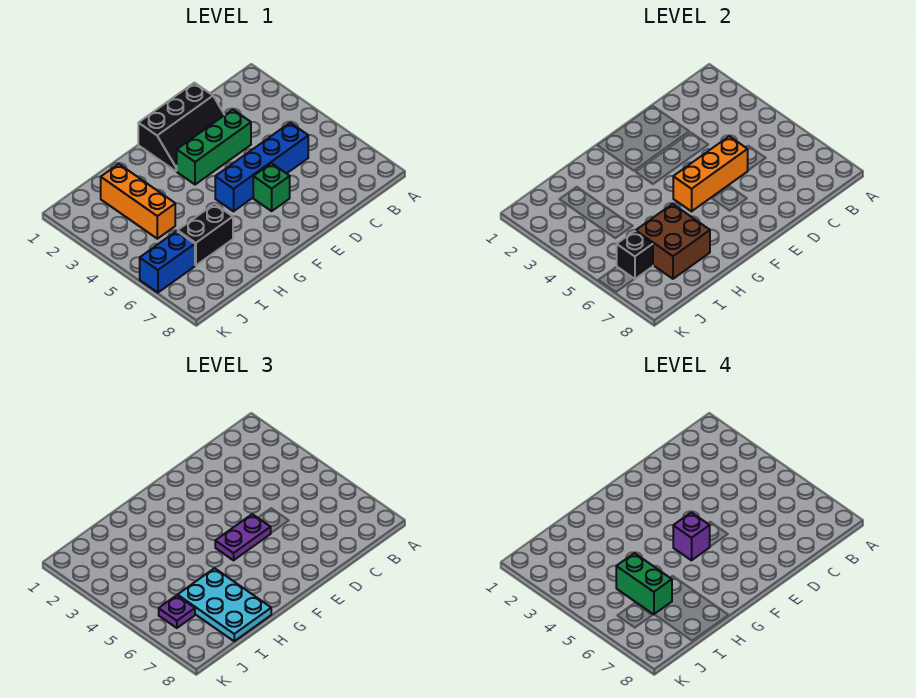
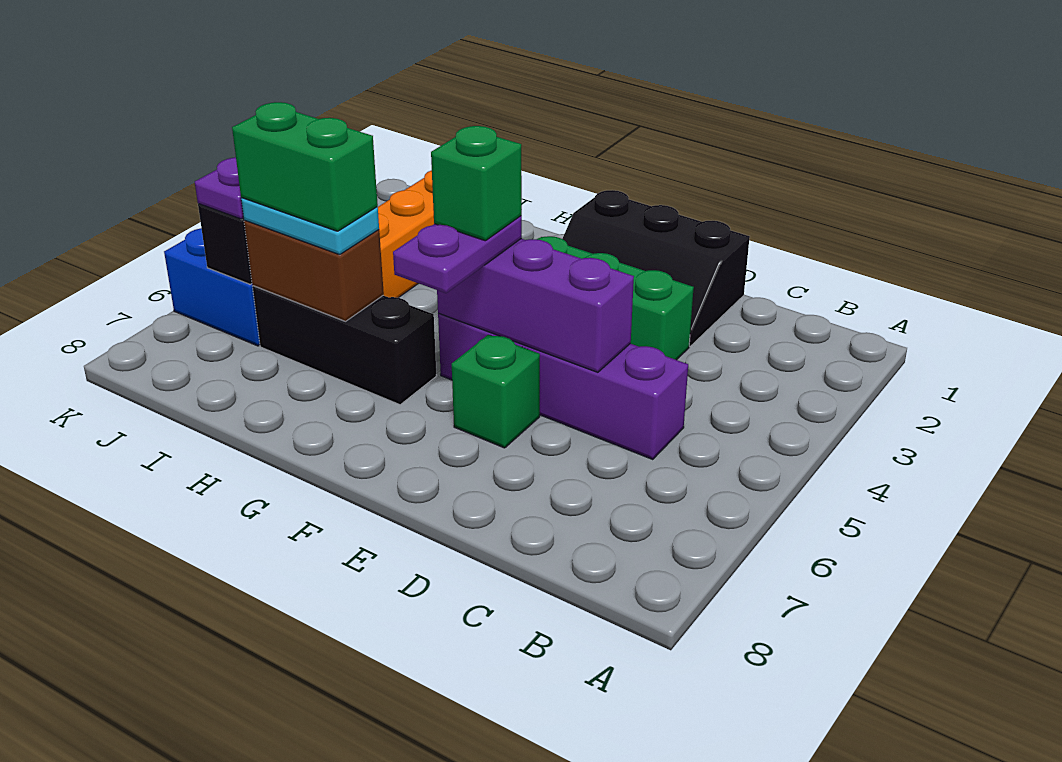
blue brick C5:F5 level 1 -> purple brick C5:F5 level 1
orange brick D5:F5 level 2 -> purple brick D5:F5 level 2
purple plate E5:F5 level 3 -> purple plate F5:F6 level 3
purple brick F5 level 4 -> green brick F5 level 4
black brick H6:I6 level 1 -> black brick G6:I6 level 1
brown brick H6:I7 level 2 -> brown brick H6:I6 level 2
cyan plate H6:I8 level 3 -> cyan plate H6:I6 level 3
green brick I5:I6 level 4 -> green brick H6:I6 level 4

